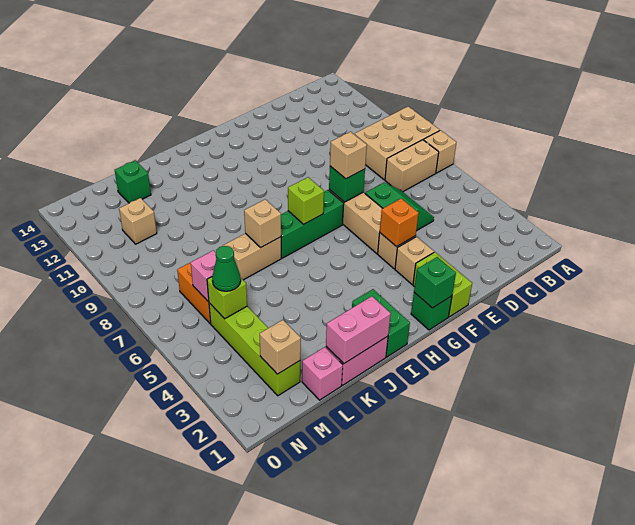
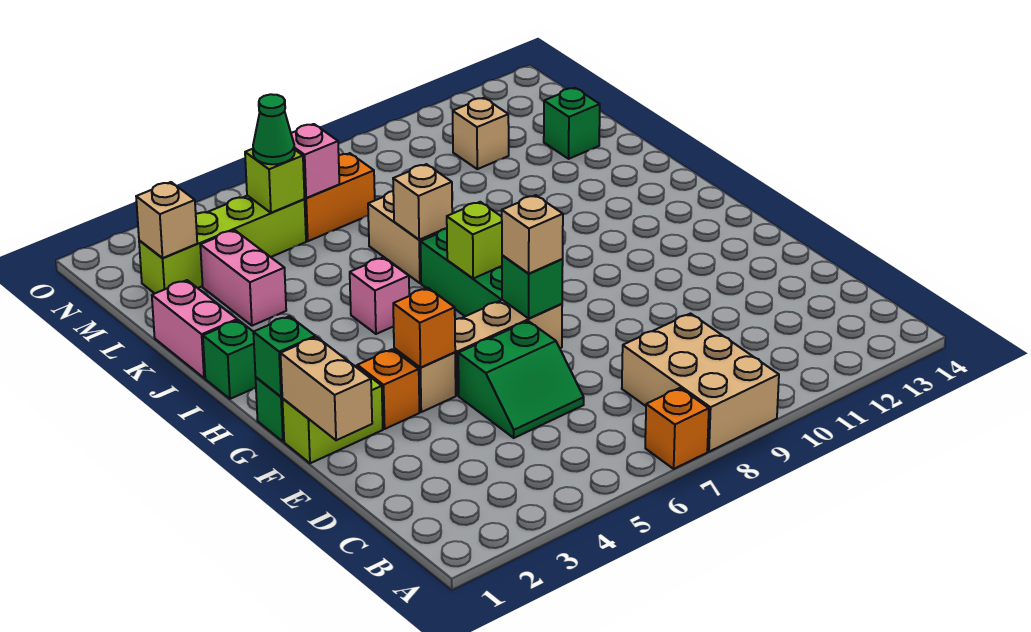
tan brick A7 level 1 -> orange brick A7 level 1
tan brick B7:C7 level 1 -> tan brick E1:F1 level 2
tan brick F3 level 1 -> orange brick F3 level 1
green brick I1:I2 level 1 -> green brick I1 level 1
pink brick J1:K1 level 2 -> pink brick K3:L3 level 1
pink brick L1 level 1 -> pink brick I5 level 1

